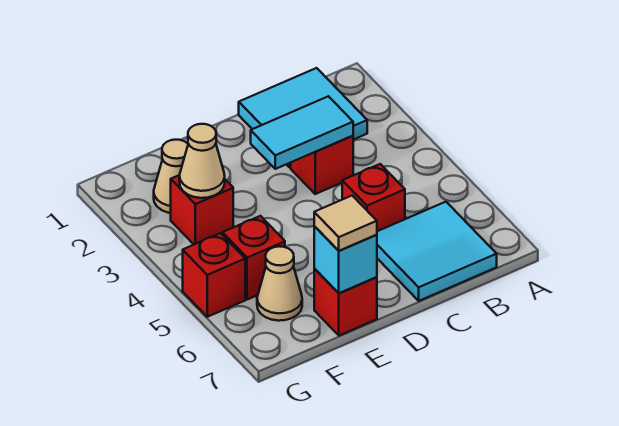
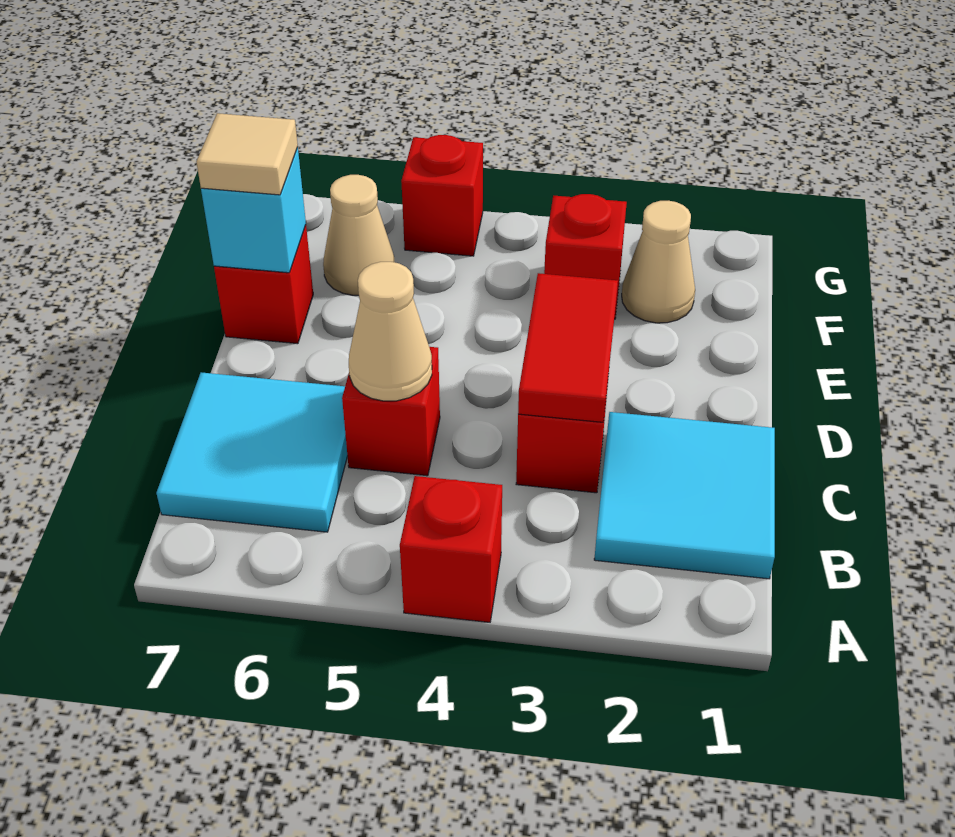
cyan tile C3:D3 level 2 -> red tile C3:D3 level 2
tan cone F3 level 2 -> tan cone C5 level 2
red brick F5 level 1 -> red brick A4 level 1

